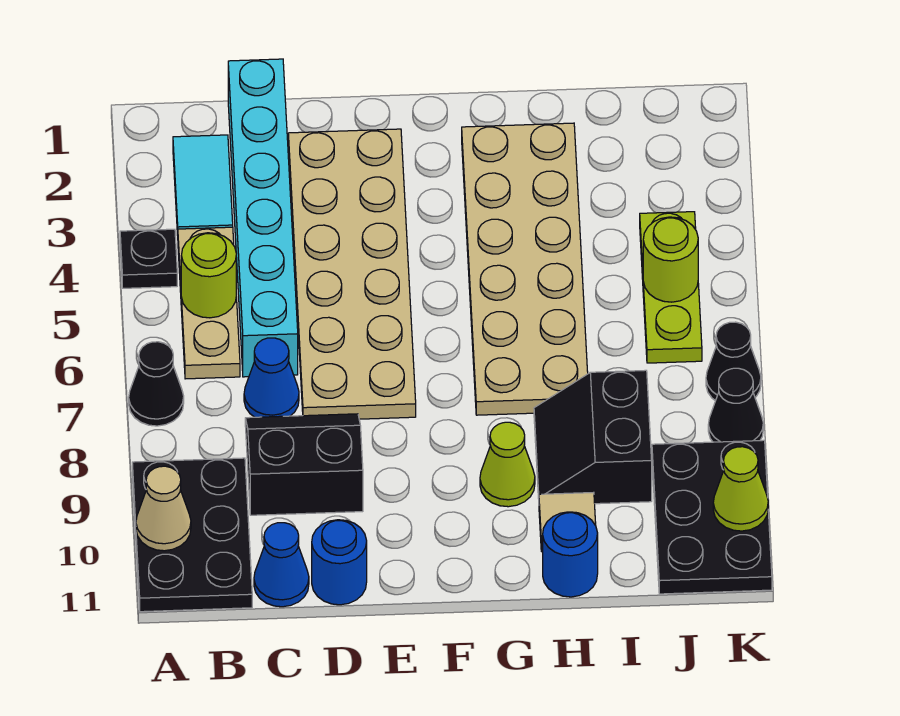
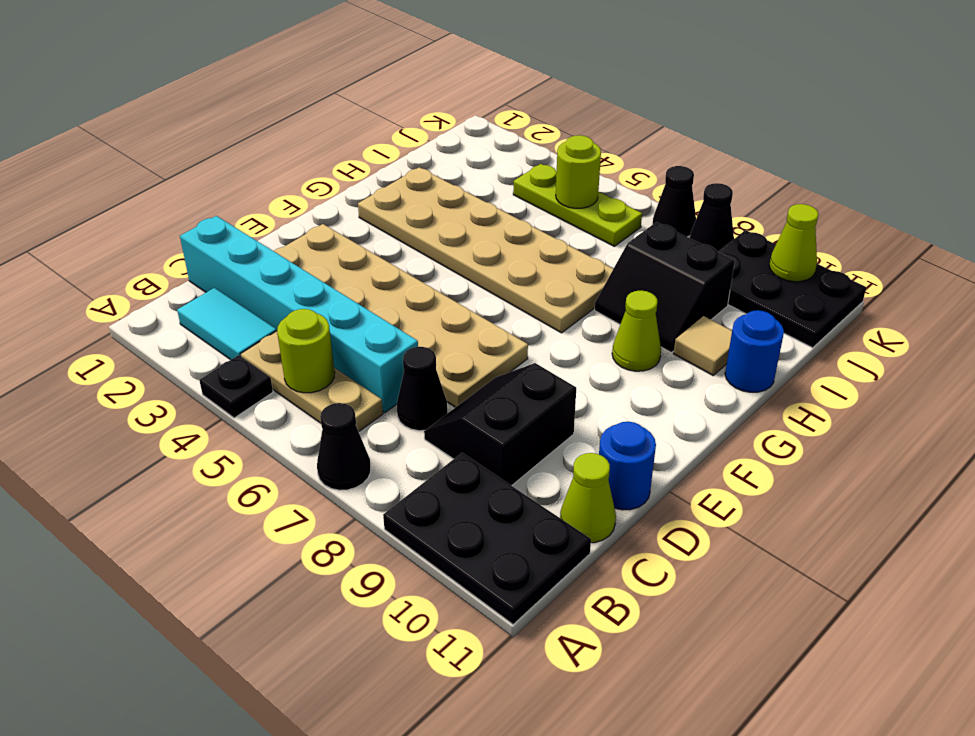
tan cone A10 level 2 -> none
blue cone C7 level 1 -> black cone C7 level 1
blue cone C11 level 1 -> lime cone C11 level 1

